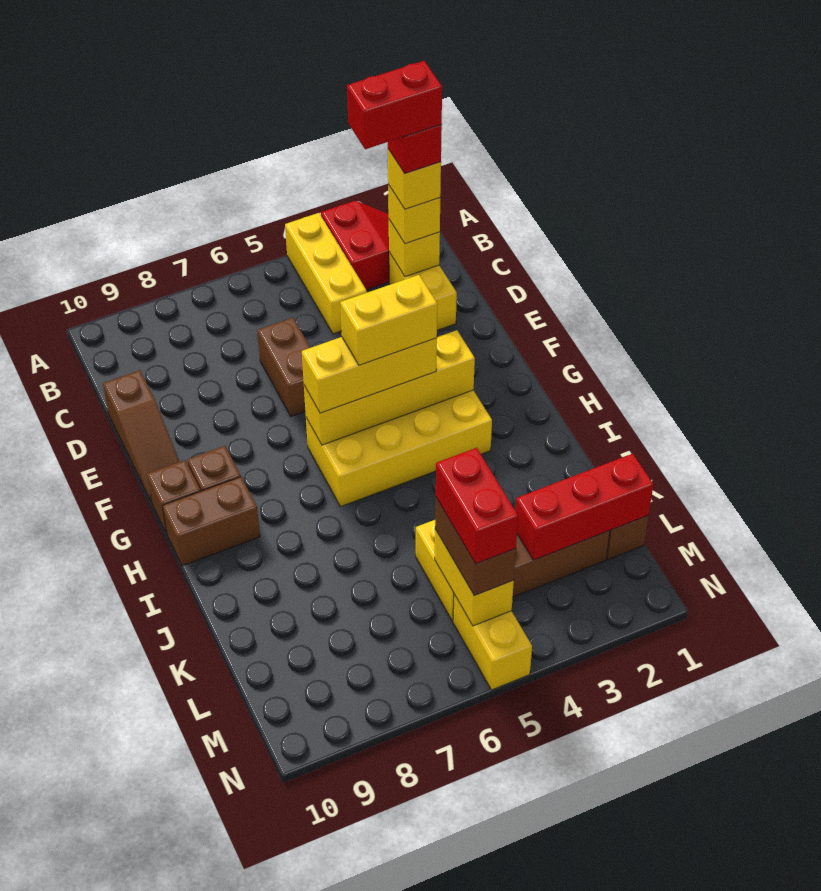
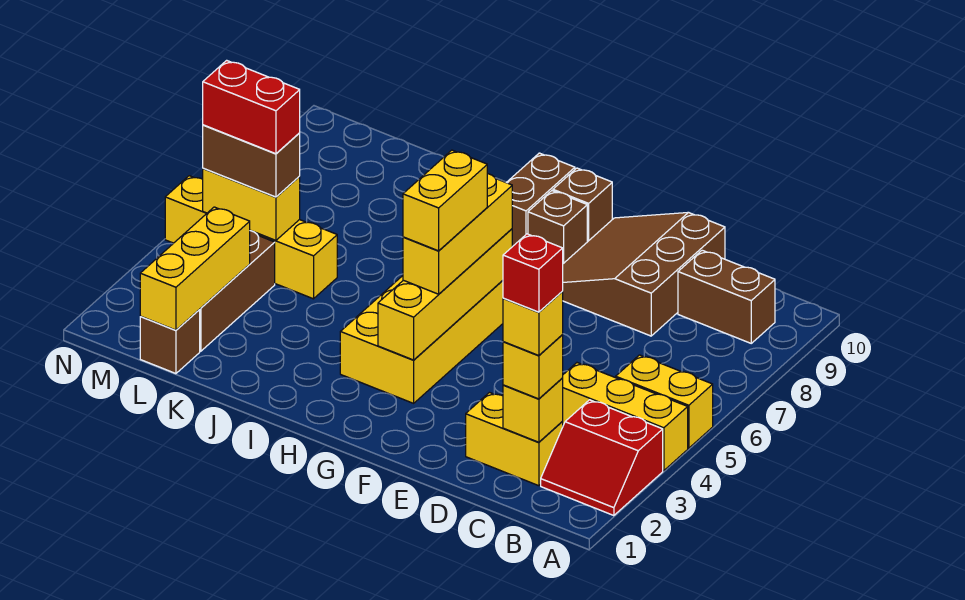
none -> yellow brick A5:B5 level 1
red brick C2:C3 level 6 -> none
brown brick D6:E6 level 1 -> brown brick B9:C9 level 1
brown slope D10:F10 level 1 top D -> brown slope D8:F10 level 1 top D
red brick L1:L3 level 2 -> yellow brick L1:L3 level 2

